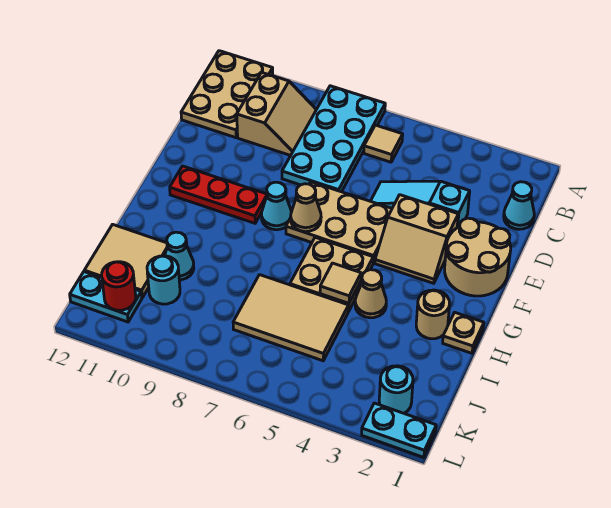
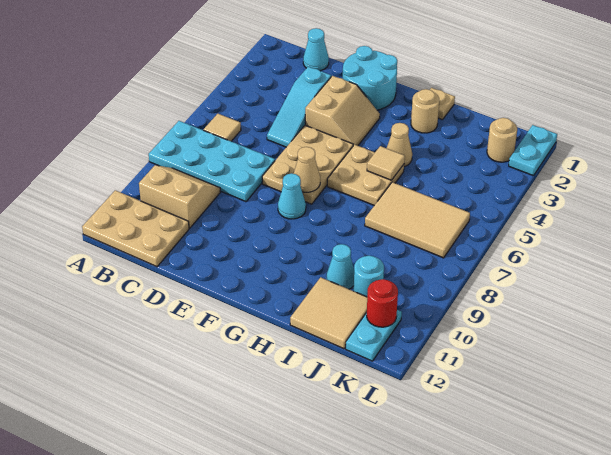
tan round brick E1:F2 level 1 -> cyan round brick E1:F2 level 1
red plate F9:F11 level 1 -> none
tan tile I5:J7 level 1 -> tan tile I6:K7 level 1
cyan round brick K2 level 1 -> tan round brick K2 level 1

